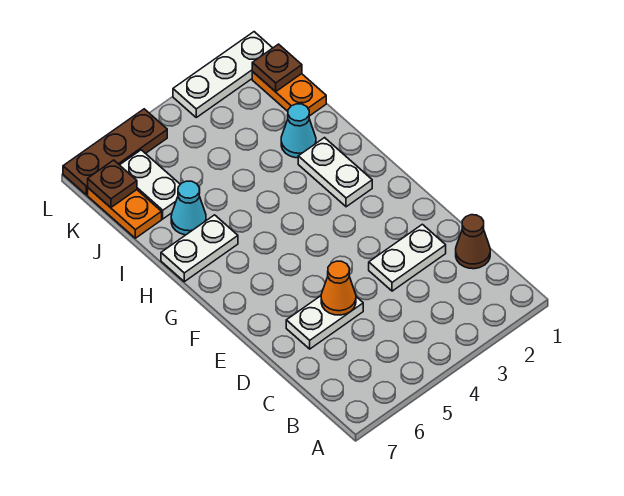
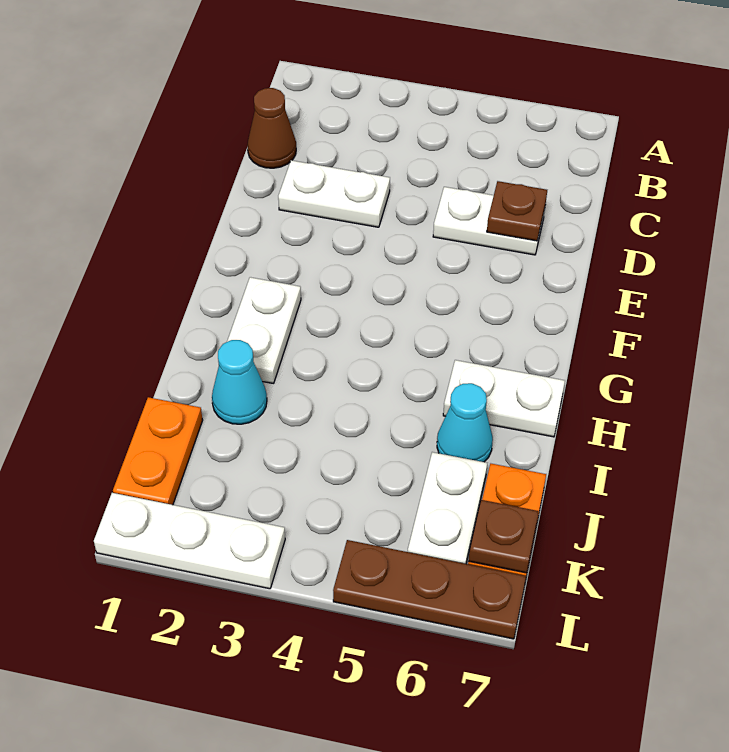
orange cone D5 level 2 -> none
brown plate K1 level 2 -> brown plate D6 level 2

